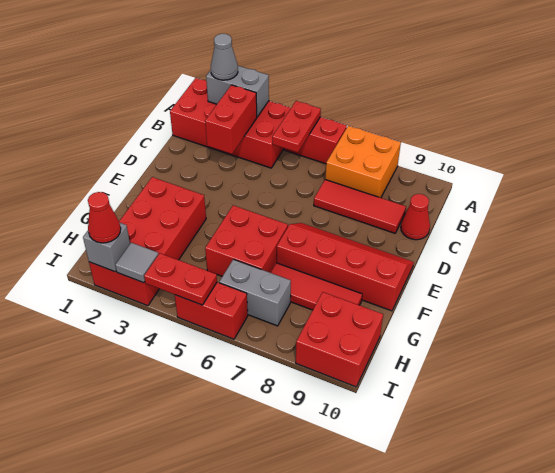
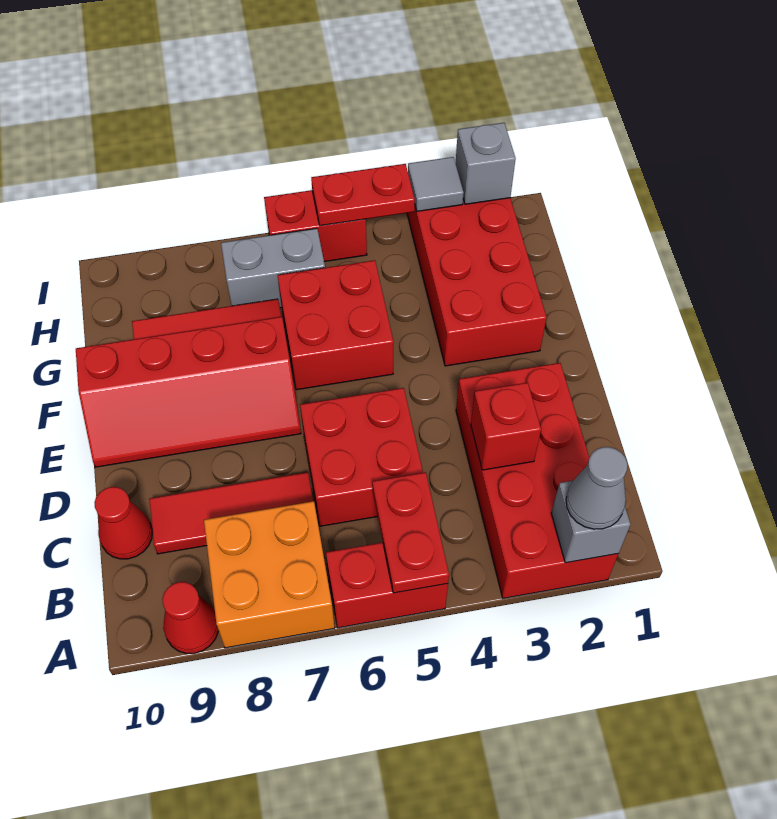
red brick A1:B4 level 1 -> red brick A2:D3 level 1
grey brick A2:A3 level 2 -> grey brick A2 level 2
red brick B3:C3 level 2 -> red brick C3 level 2
red brick H9:I10 level 1 -> red brick C5:D6 level 1
red cone I2 level 3 -> red cone A9 level 1

